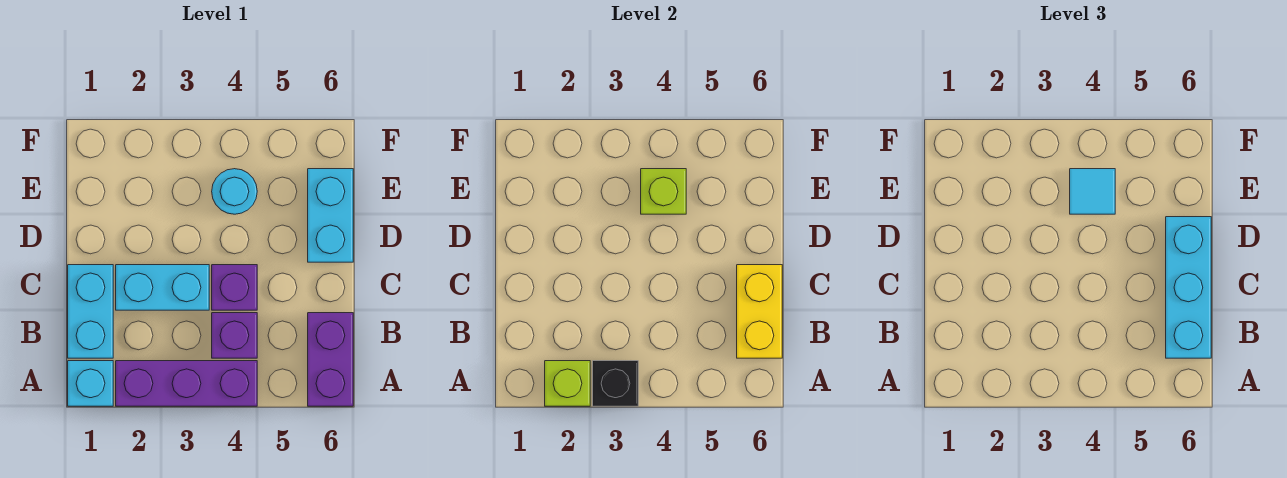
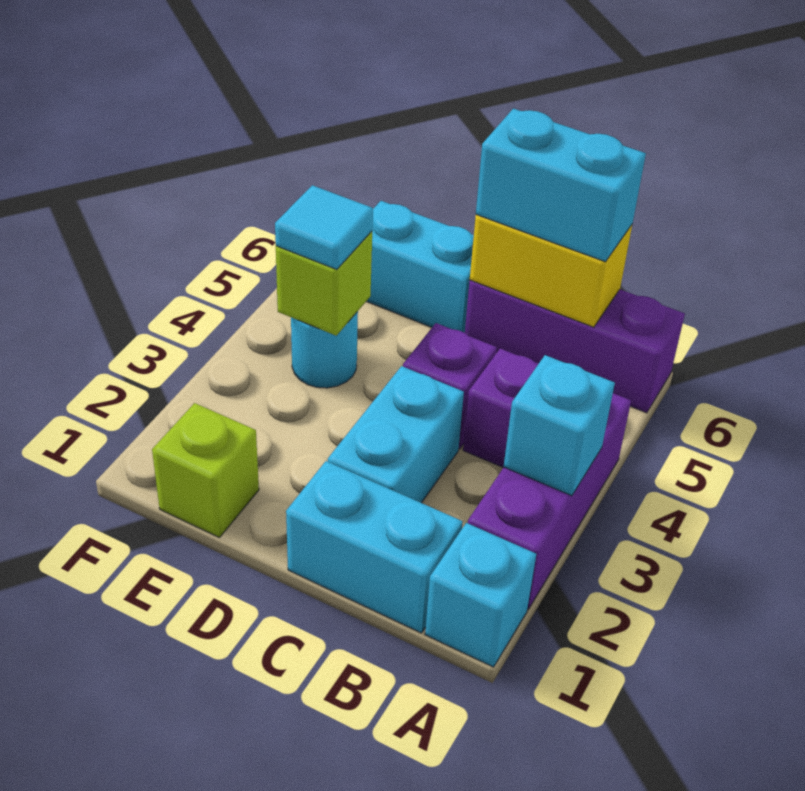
lime brick A2 level 2 -> lime brick E1 level 1
black brick A3 level 2 -> cyan brick A3 level 2
purple brick A6:B6 level 1 -> purple brick A6:C6 level 1
cyan brick B6:D6 level 3 -> cyan brick B6:C6 level 3

